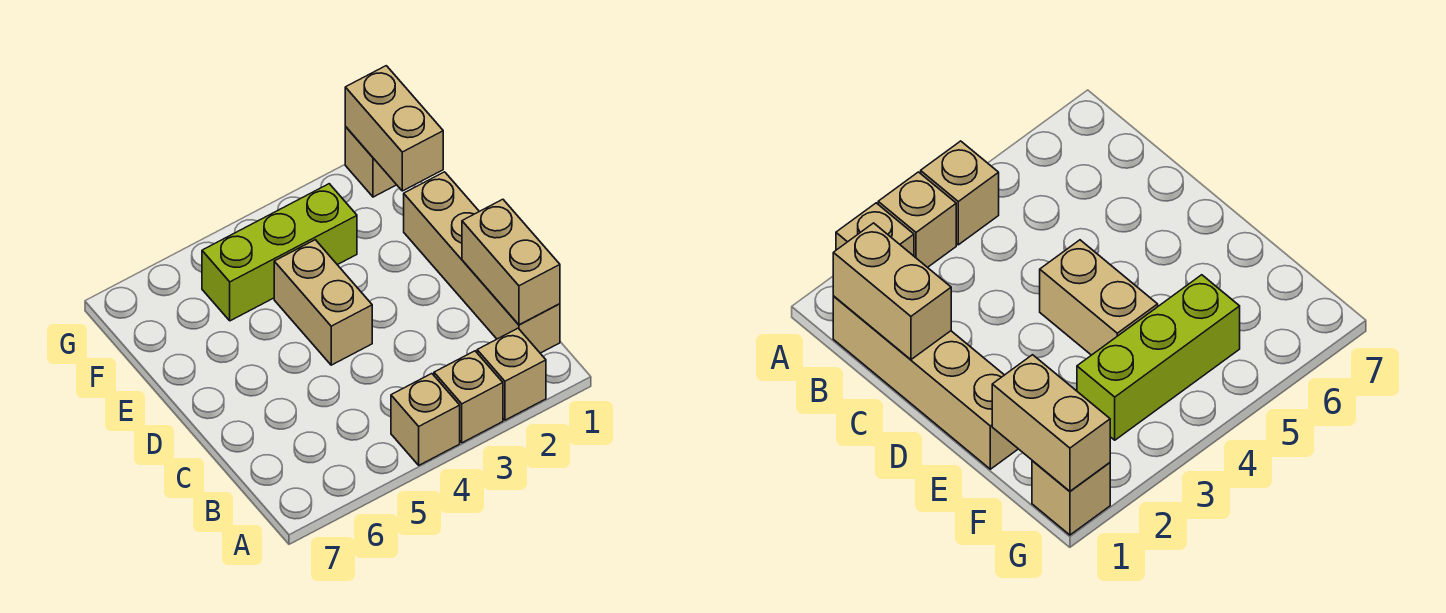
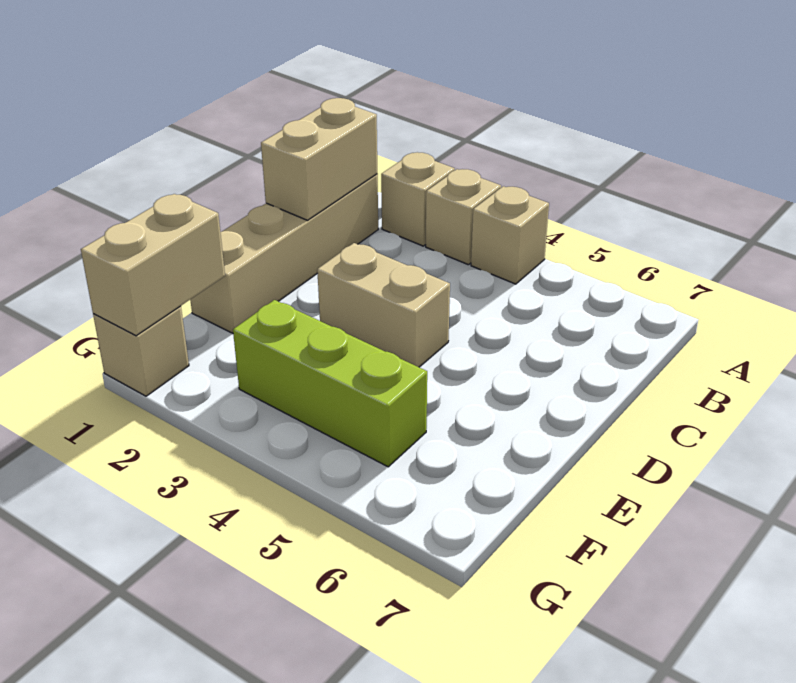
tan brick D4:E4 level 1 -> tan brick D3:D4 level 1

